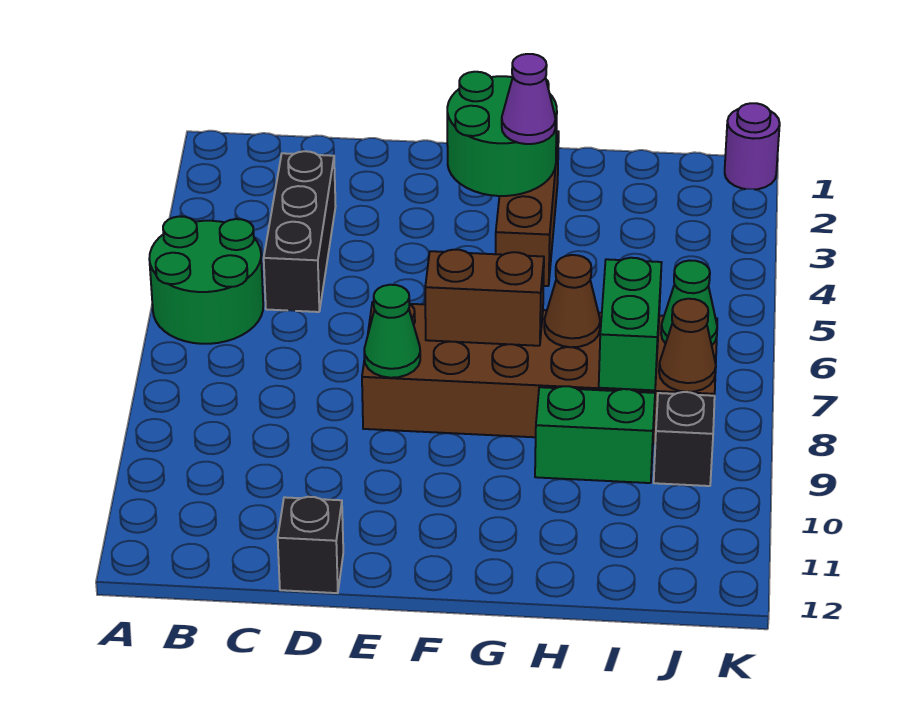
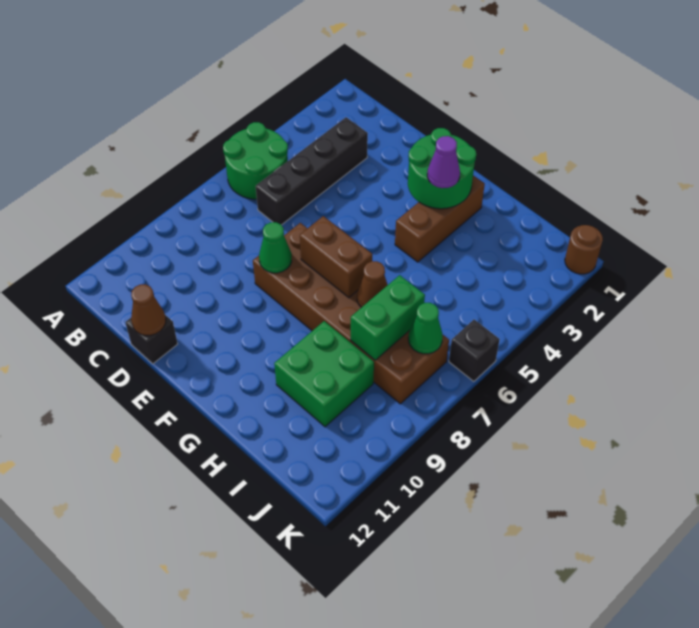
black brick C3:C5 level 1 -> black brick C3:C6 level 1
green brick H9:I9 level 1 -> green brick H9:I10 level 1
brown cone J8 level 2 -> brown cone D12 level 2
black brick J9 level 1 -> black brick K6 level 1
purple round brick K1 level 1 -> brown round brick K1 level 1

